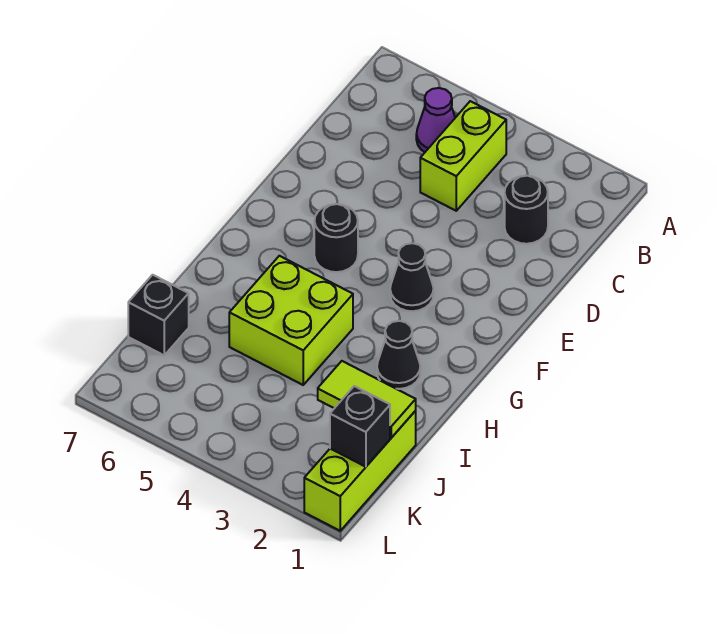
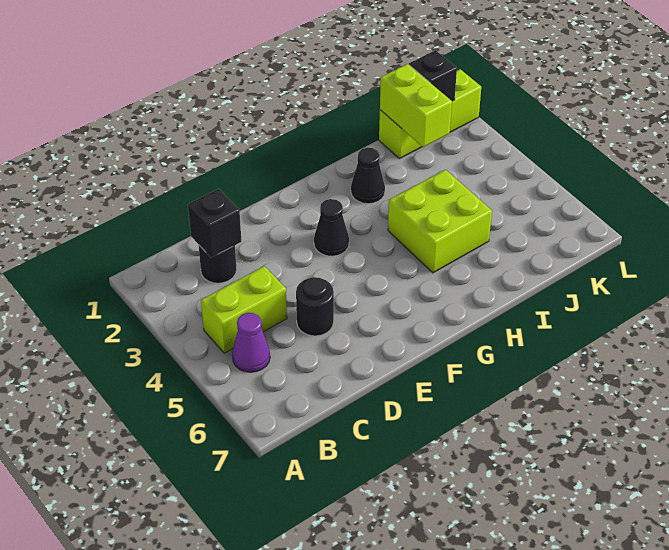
black round brick F5 level 1 -> black round brick D5 level 1
lime tile J1:J2 level 2 -> lime brick J1:J2 level 2
black brick J7 level 1 -> black brick C2 level 2

